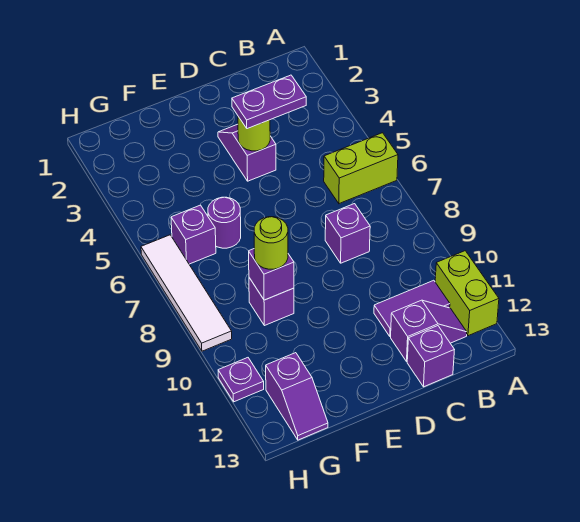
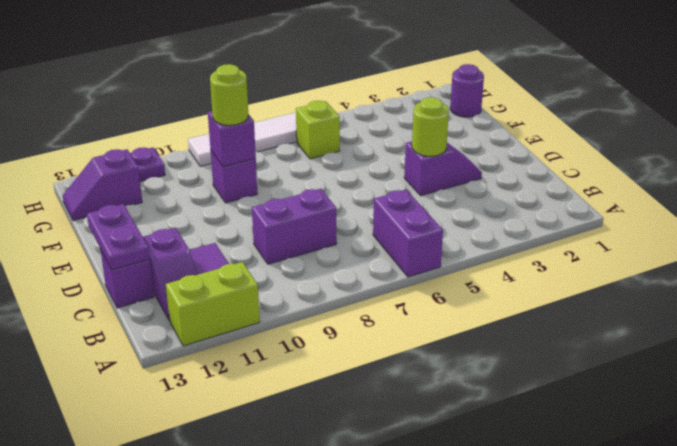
lime brick A6:B6 level 1 -> purple brick A6:B6 level 1
purple plate C4:D4 level 3 -> purple plate C13:D13 level 2
purple brick C8 level 1 -> purple brick C8:C9 level 1
purple round brick F6 level 1 -> purple round brick G1 level 1
purple brick G6 level 1 -> lime brick G6 level 1

